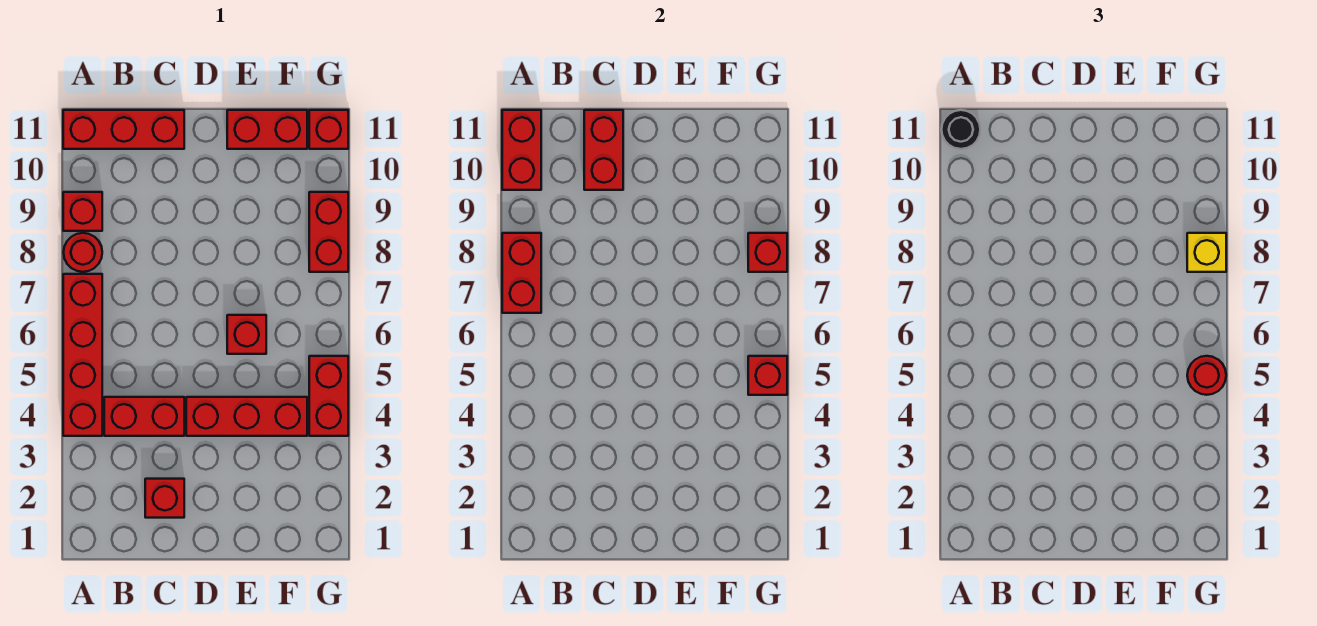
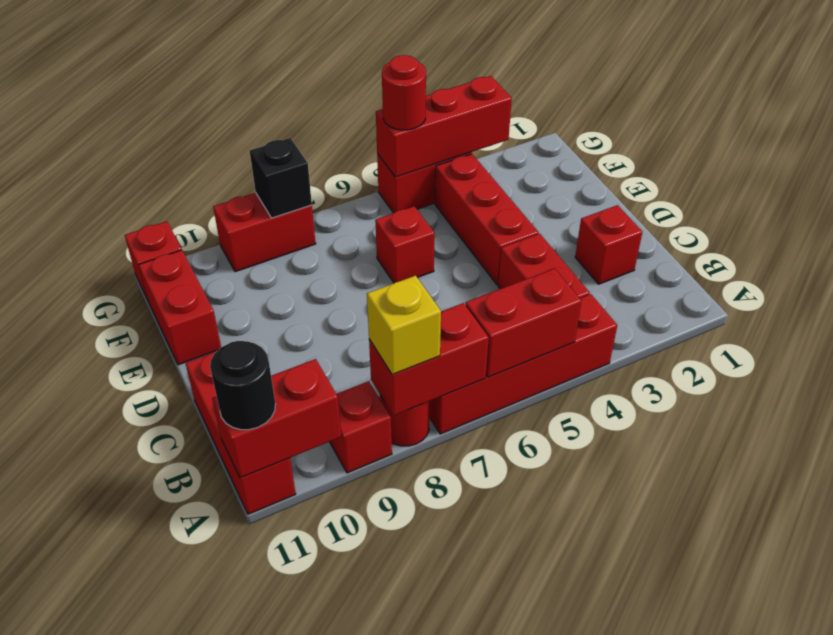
red brick C10:C11 level 2 -> red brick A5:A6 level 2
red brick G5 level 2 -> red brick G3:G5 level 2
red brick G8 level 2 -> black brick G8 level 2
yellow brick G8 level 3 -> yellow brick A8 level 3

